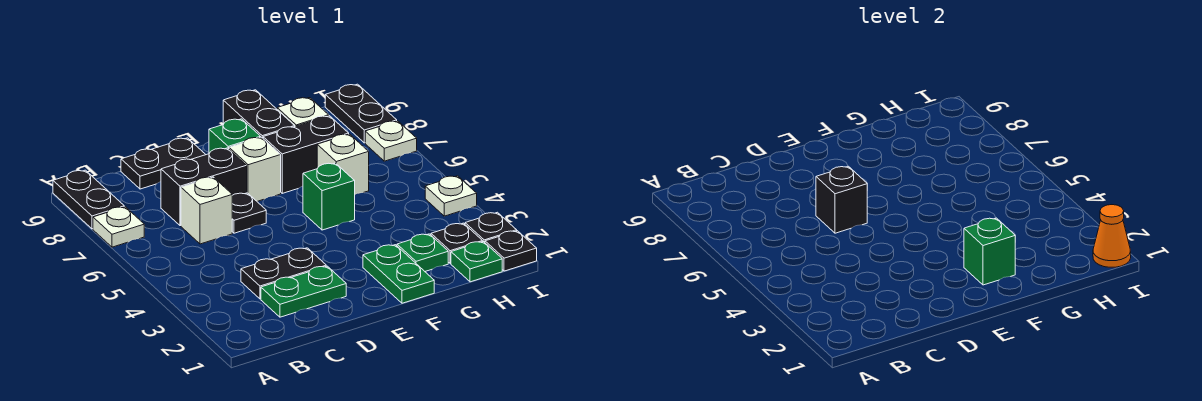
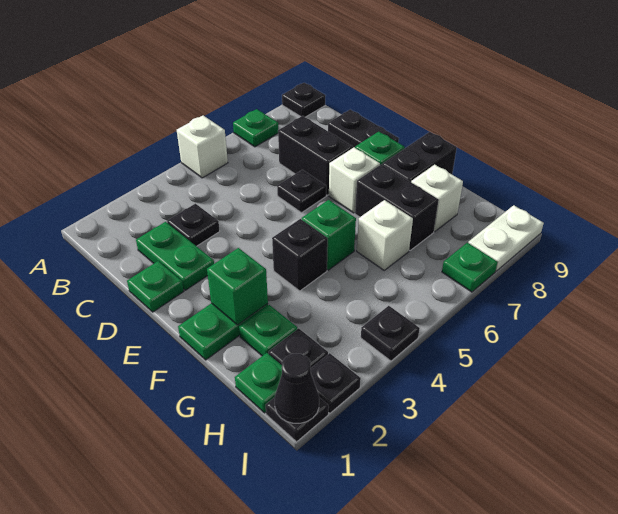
white plate A7 level 1 -> green plate A7 level 1
black plate A8:A9 level 1 -> black plate A9 level 1
black plate C3:D3 level 1 -> black plate C3 level 1
white brick C6 level 1 -> white brick A5 level 1
none -> green plate D1 level 1
black brick D6 level 2 -> black brick F4 level 1
orange cone I1 level 2 -> black cone I1 level 2
white plate I4 level 1 -> black plate I4 level 1
white plate I7 level 1 -> green plate I7 level 1
black plate I8:I9 level 1 -> white plate I8:I9 level 1

